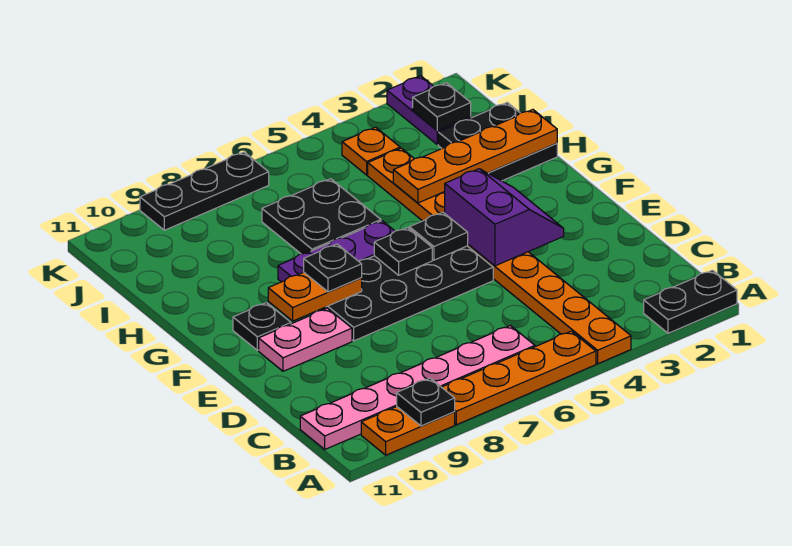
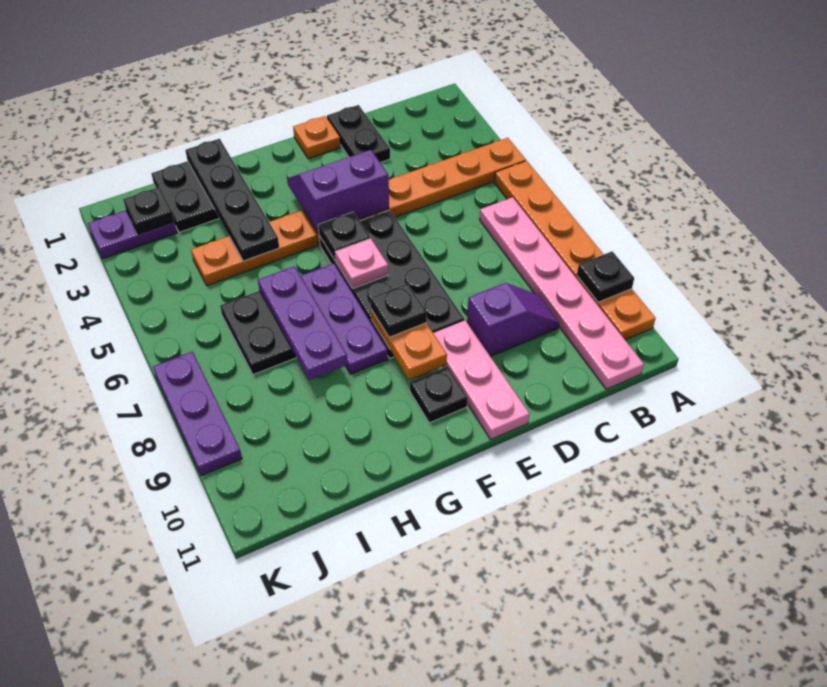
black plate A1:A2 level 1 -> black plate D1:D2 level 1
none -> purple slope C9:D9 level 1 top D
pink plate E9:E10 level 1 -> pink plate E9:E11 level 1
black plate F6 level 2 -> pink plate F6 level 2
orange plate H1:H4 level 2 -> black plate H1:H4 level 2
none -> purple plate H6:H8 level 2
orange plate J4 level 1 -> orange plate E1 level 1
black plate K7:K9 level 1 -> purple plate K7:K9 level 1

